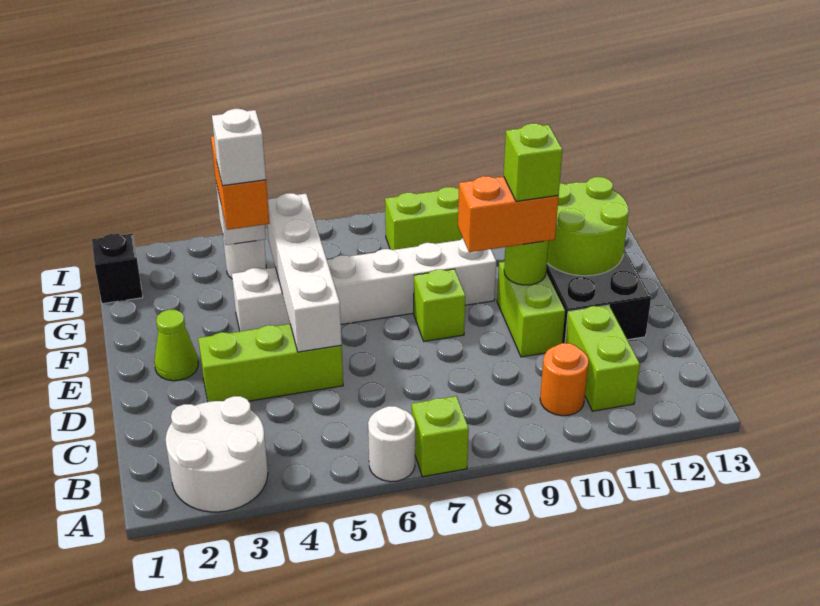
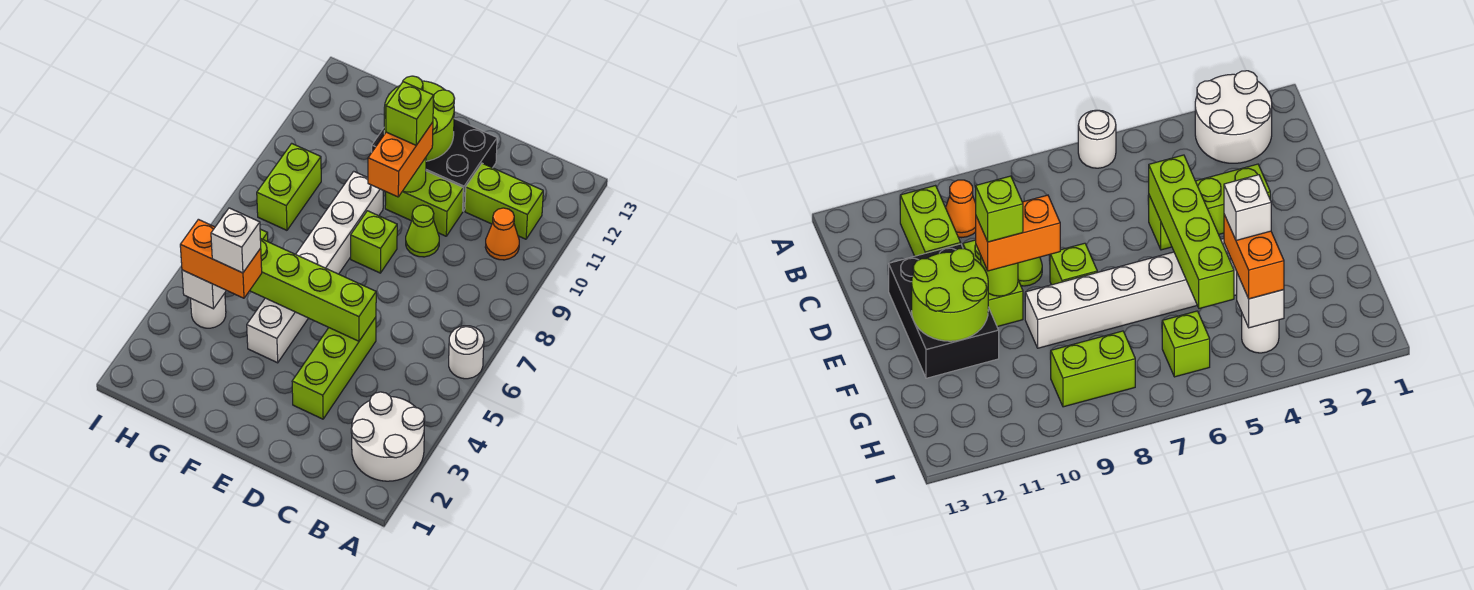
lime brick A7 level 1 -> lime brick H6 level 1
orange round brick B10 level 1 -> orange cone B10 level 1
white brick D5:G5 level 2 -> lime brick D5:G5 level 2
lime cone E2 level 1 -> lime cone D9 level 1
black brick H1 level 1 -> none

